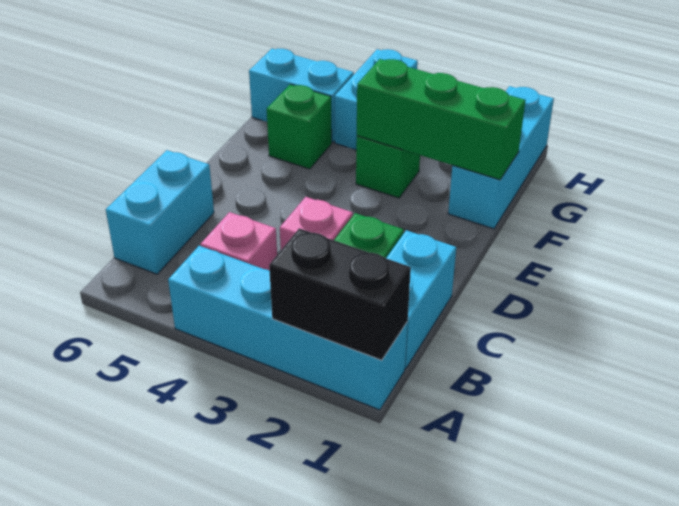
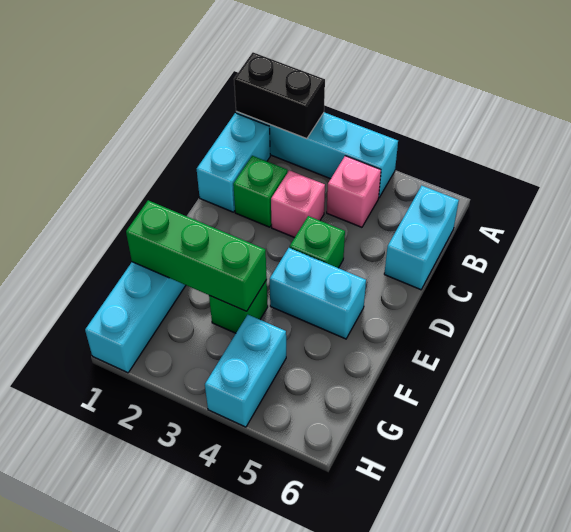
green brick F5 level 1 -> green brick D4 level 1
cyan brick G5:G6 level 1 -> cyan brick E4:E5 level 1

